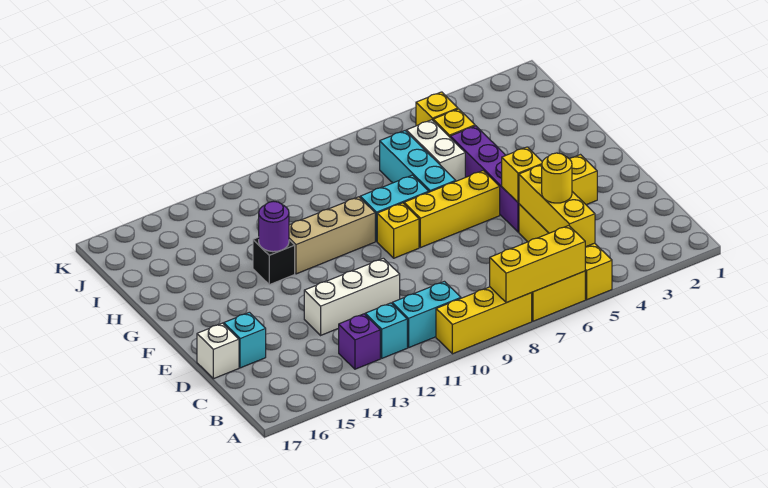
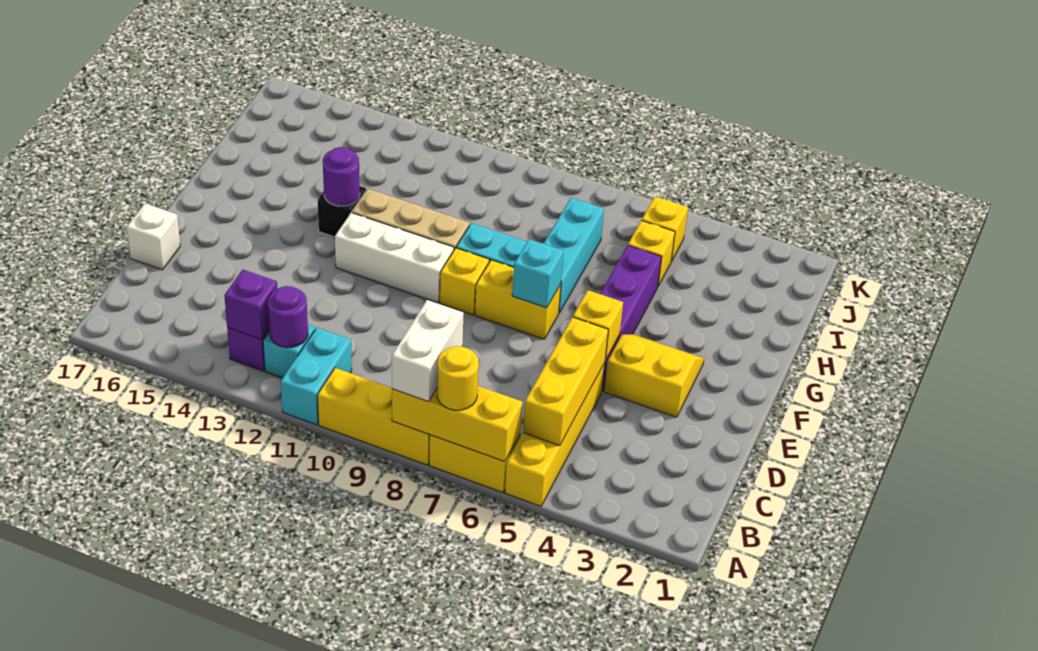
cyan brick B10:B11 level 1 -> cyan brick A11:B11 level 1
none -> purple round brick B12 level 2
none -> purple brick B13 level 2
yellow round brick C5 level 3 -> yellow round brick A7 level 3
white brick D11:D13 level 1 -> white brick F10:F12 level 1
cyan brick D16 level 1 -> cyan brick F7 level 2
yellow brick F6:F8 level 1 -> yellow brick F7:F8 level 1
white brick H6:I6 level 1 -> white brick A8:B8 level 3

